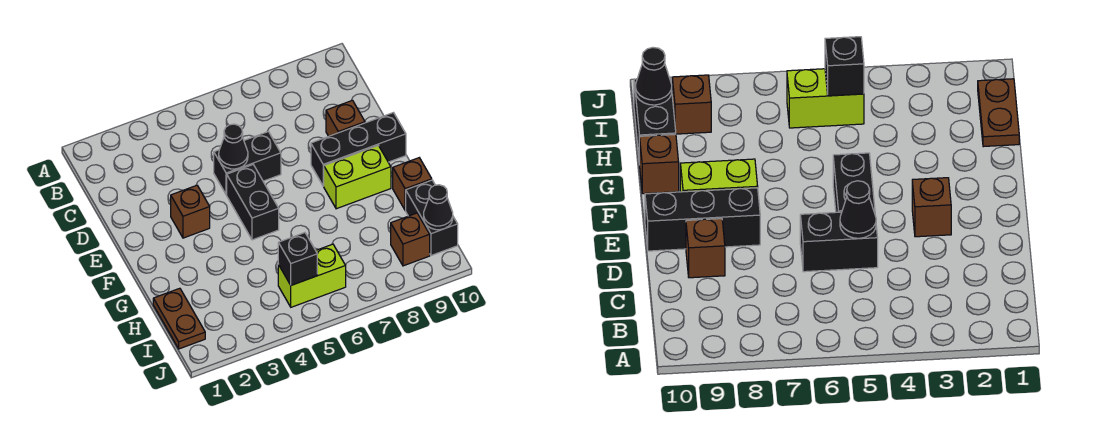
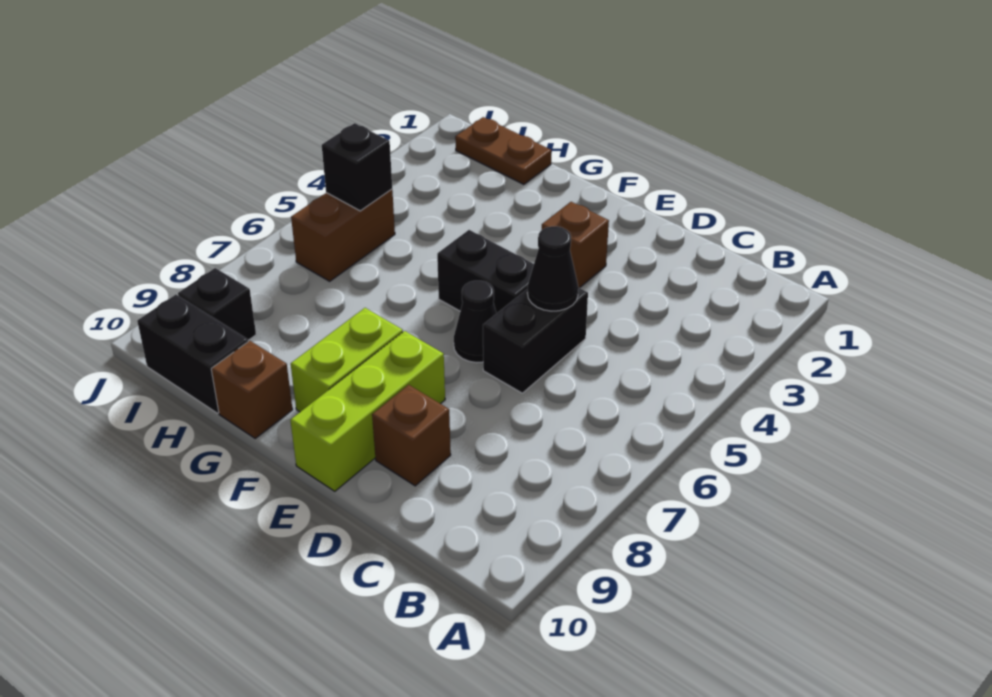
black brick E8:E10 level 1 -> lime brick E8:E10 level 1
lime brick I5:I6 level 1 -> brown brick I5:I6 level 1
brown brick I9 level 1 -> black brick I9 level 1
black cone I10 level 2 -> black cone E6 level 1

